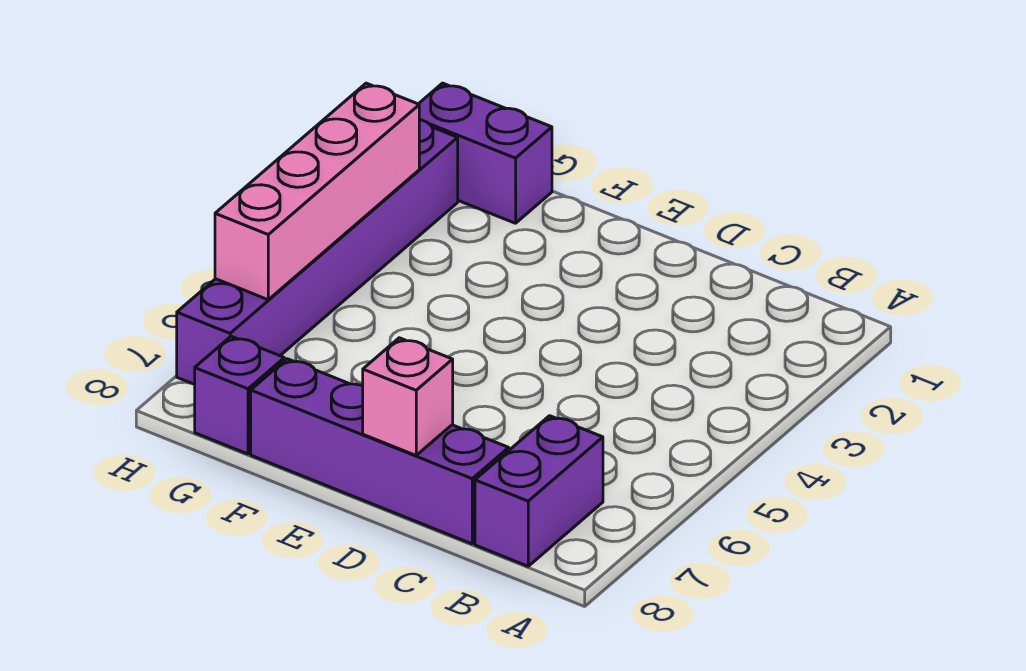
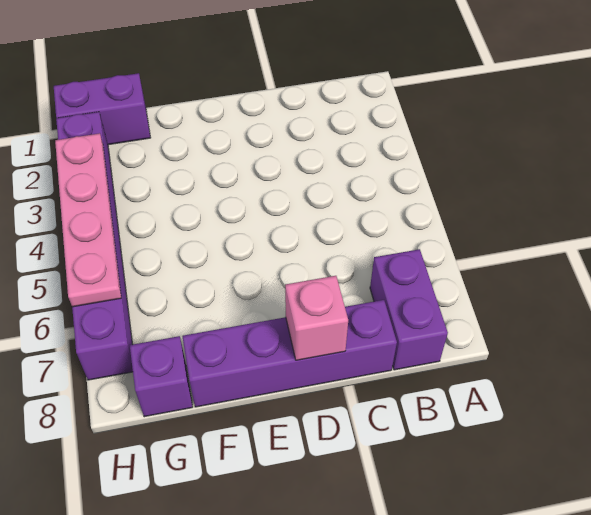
pink brick H3:H6 level 2 -> pink plate H3:H6 level 2

